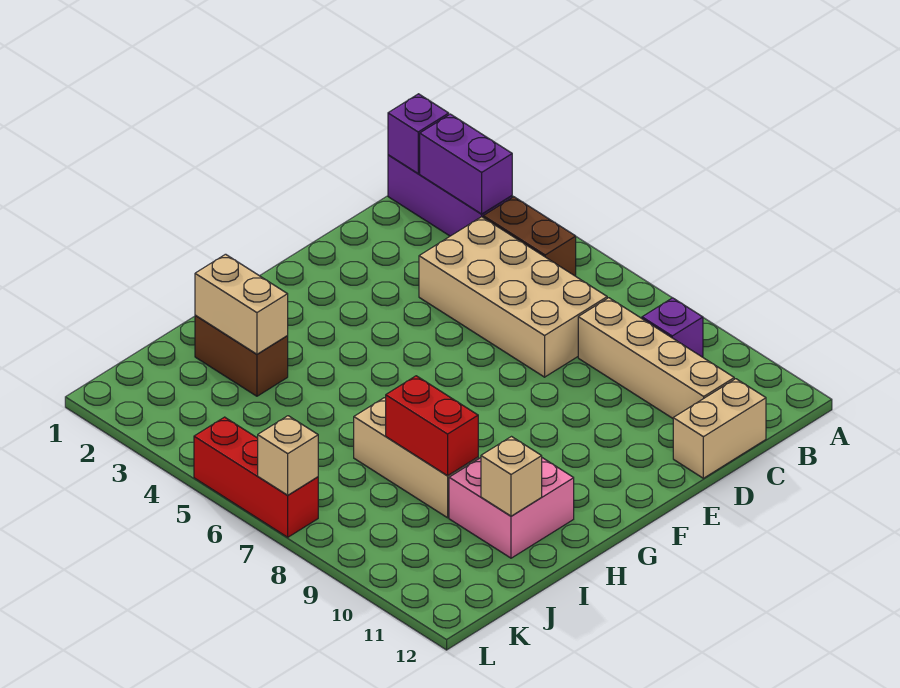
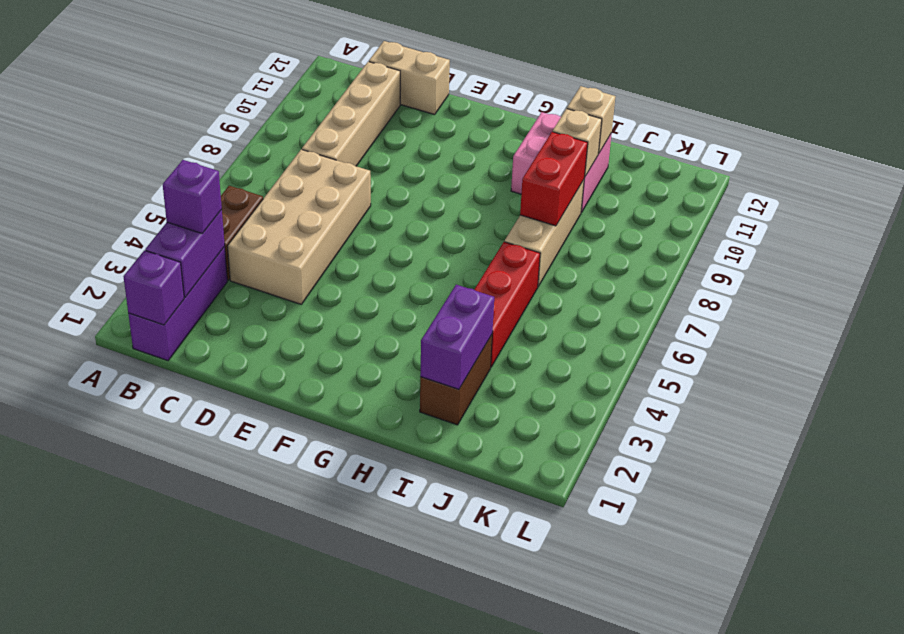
purple brick B9 level 1 -> purple brick B3 level 3
tan brick I2:I3 level 2 -> purple brick I2:I3 level 2
red brick L5:L7 level 1 -> red brick I4:I6 level 1
tan brick L7 level 2 -> tan brick I10 level 2

